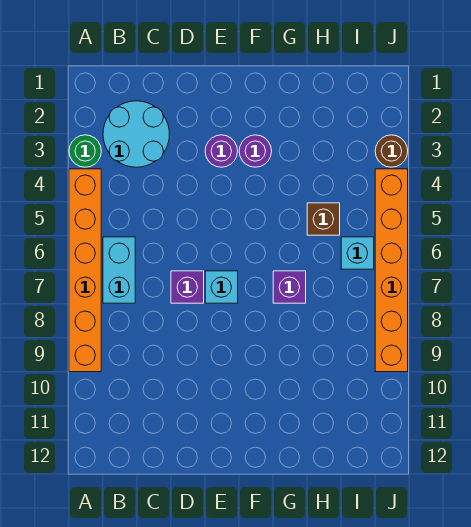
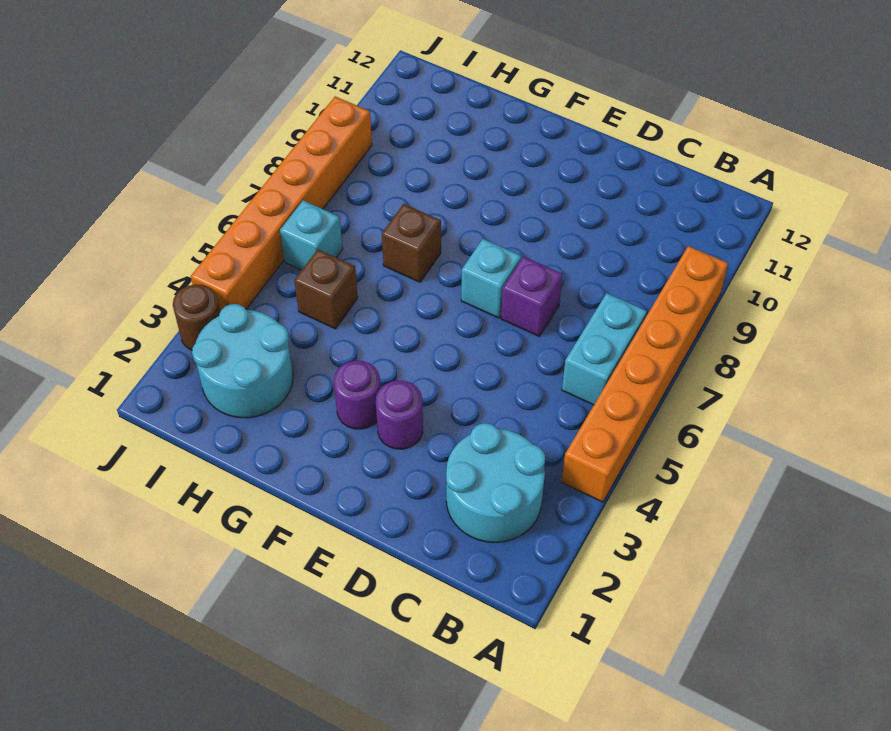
green round brick A3 level 1 -> none
purple brick G7 level 1 -> brown brick G7 level 1
none -> cyan round brick H2:I3 level 1

